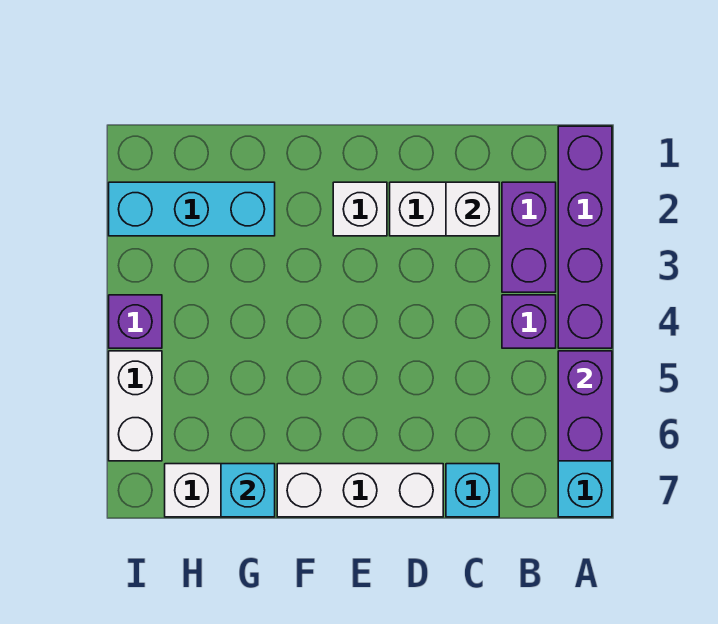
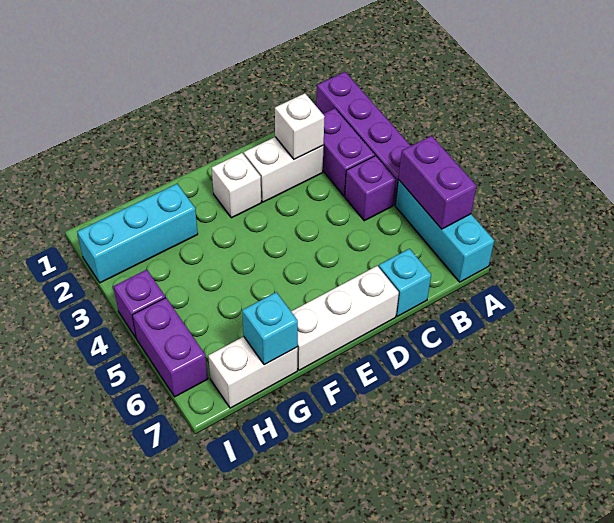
white brick I5:I6 level 1 -> purple brick I5:I6 level 1

